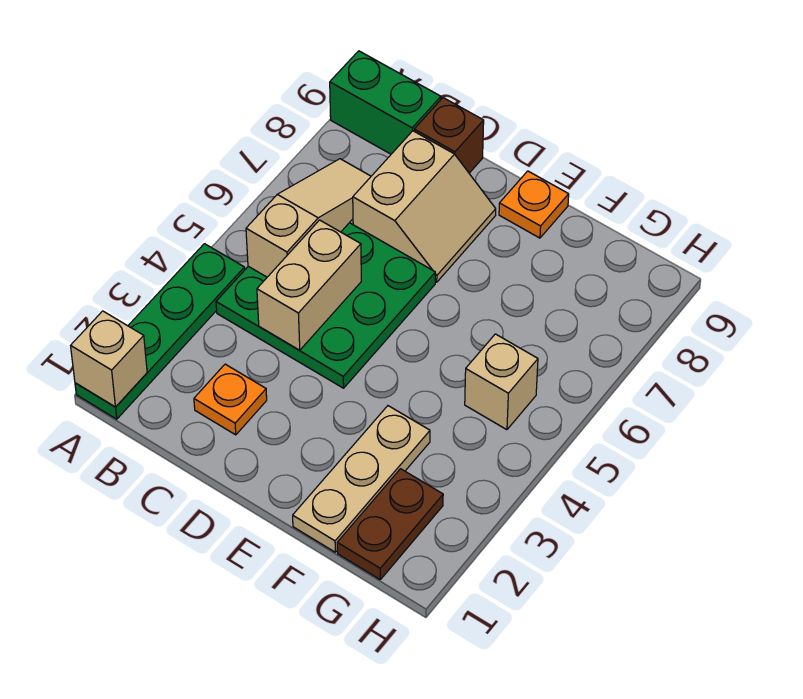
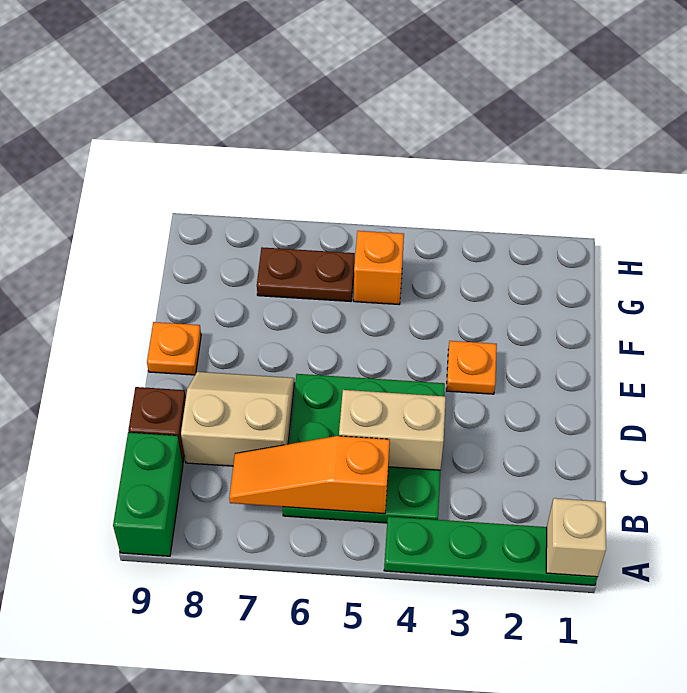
tan slope B5:B7 level 2 top 5 -> orange slope B5:B7 level 2 top 5
orange plate C2 level 1 -> orange plate E3 level 1
tan plate F1:F3 level 1 -> none
brown plate G1:G2 level 1 -> brown plate G6:G7 level 1
tan brick G5 level 1 -> orange brick G5 level 1

